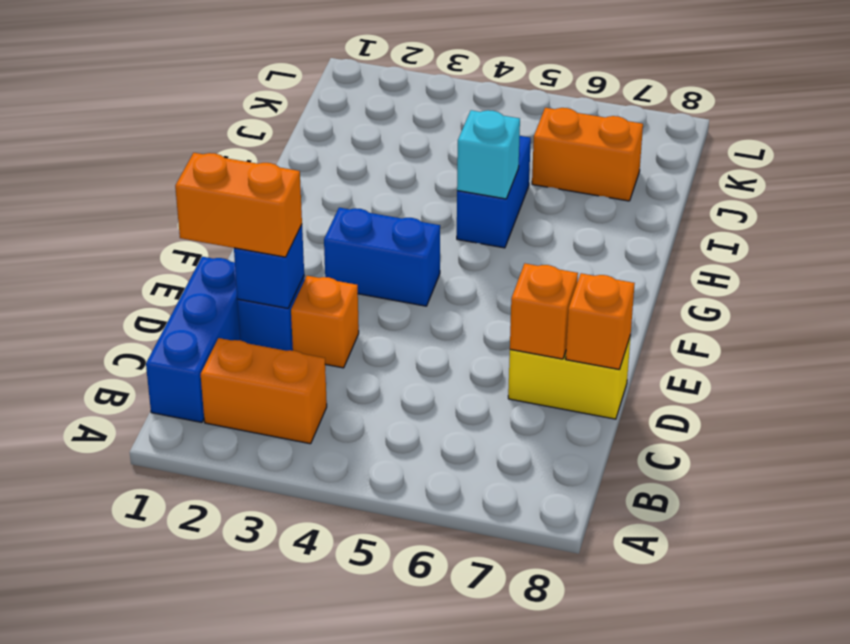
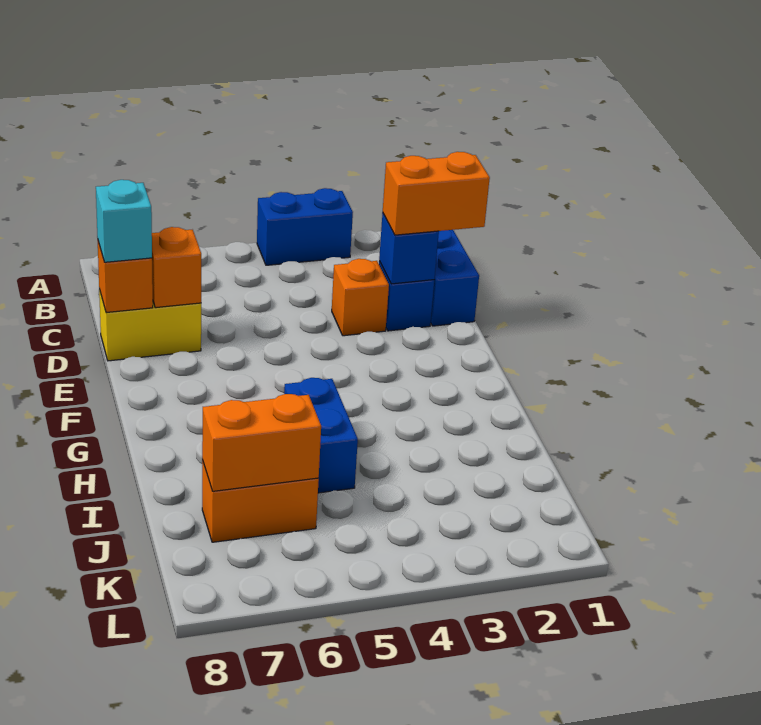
orange brick B2:B3 level 1 -> orange brick J6:J7 level 2
blue brick F3:F4 level 1 -> blue brick A3:A4 level 1
cyan brick H5 level 2 -> cyan brick D8 level 3

